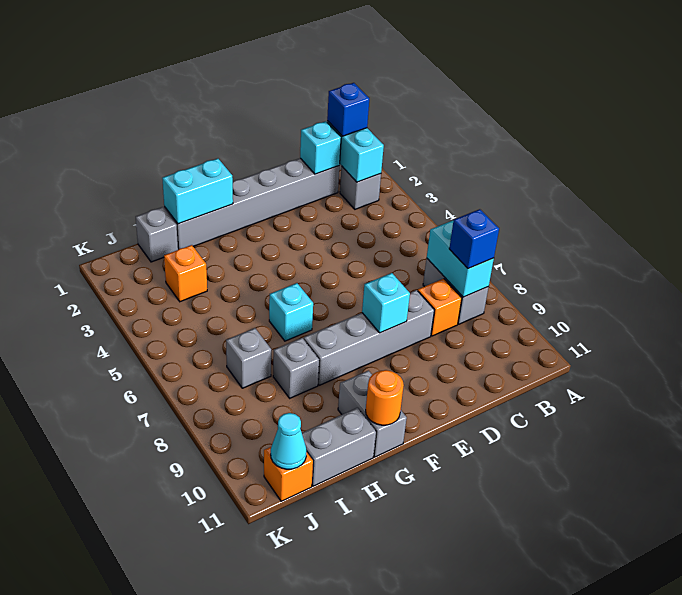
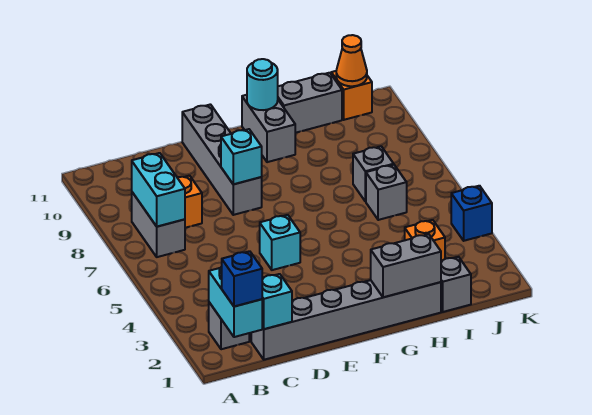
blue brick B8 level 3 -> blue brick K4 level 1
grey brick D8:G8 level 1 -> grey brick E8:E11 level 1
cyan brick G1:H1 level 2 -> grey brick G1:H1 level 2
cyan brick G6 level 1 -> cyan brick E5 level 1
orange round brick G11 level 2 -> cyan round brick G11 level 2
grey brick H8 level 1 -> grey brick I6 level 1
cyan cone J11 level 2 -> orange cone J11 level 2

